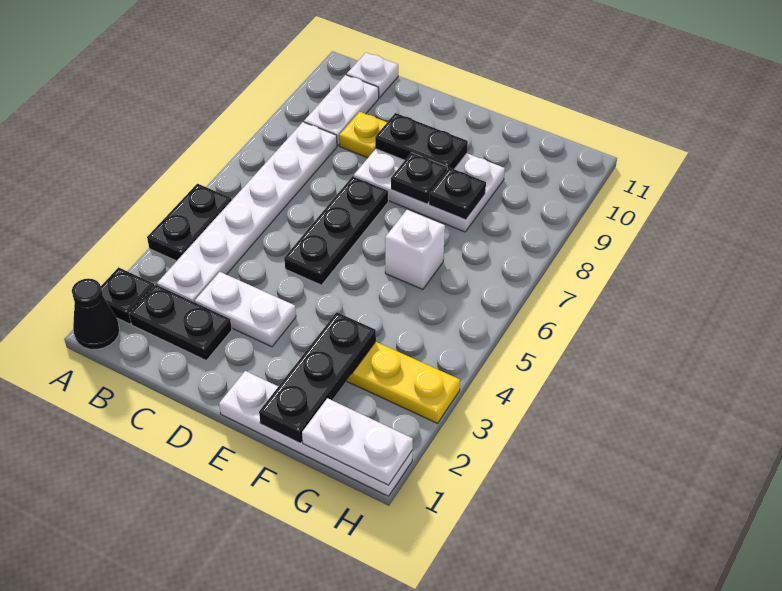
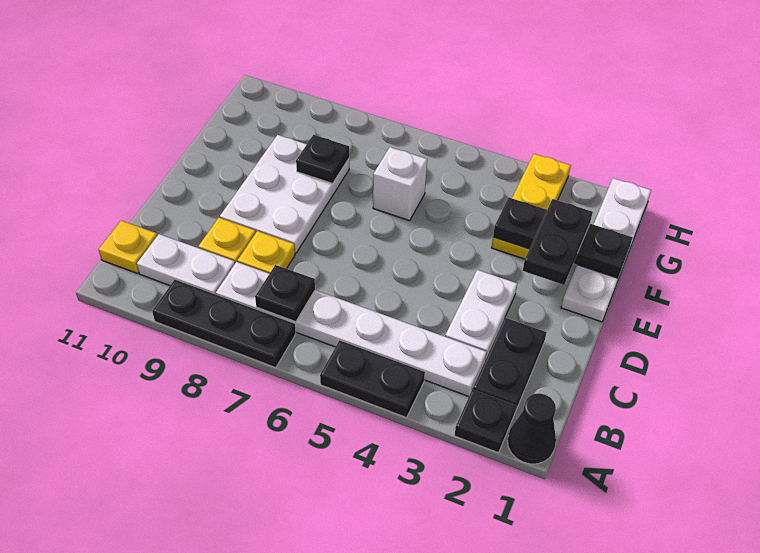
white plate B11 level 1 -> yellow plate B11 level 1
none -> yellow plate C8 level 1
black plate D5:D7 level 1 -> black plate A7:A9 level 1
black plate D9:E9 level 2 -> black plate E2:F2 level 3
black plate E8 level 2 -> black plate B7 level 2
white plate G1:H1 level 2 -> none

